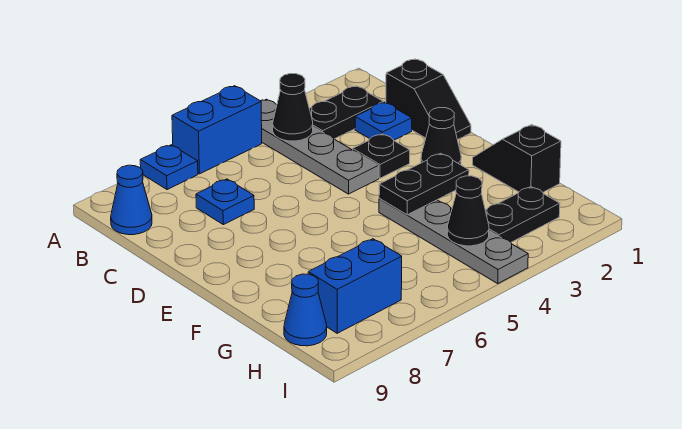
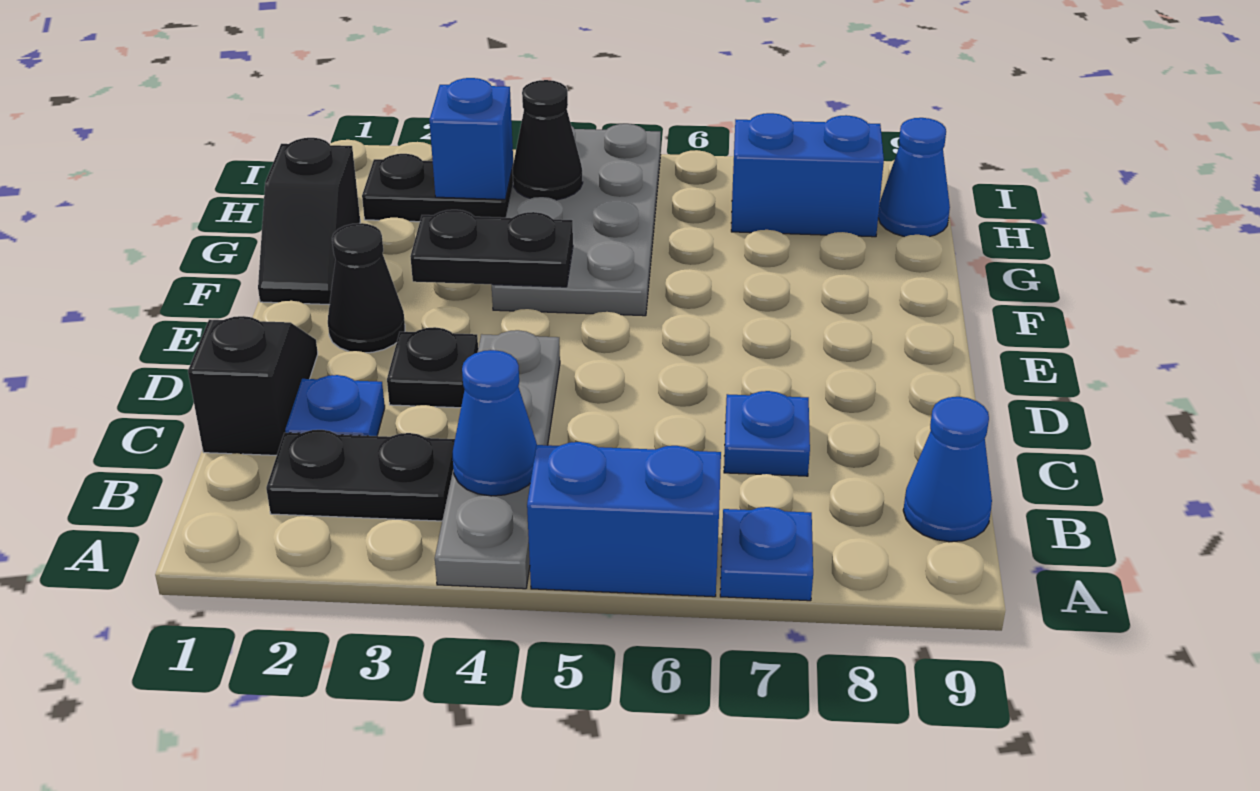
black cone B4 level 2 -> blue cone B4 level 2
grey plate F4:I4 level 1 -> grey plate F4:I5 level 1
none -> blue brick H3 level 2

